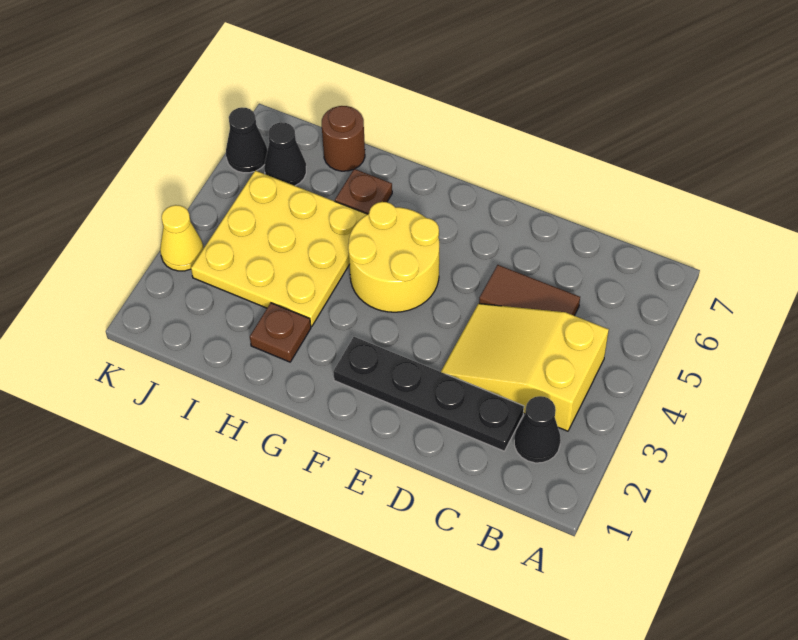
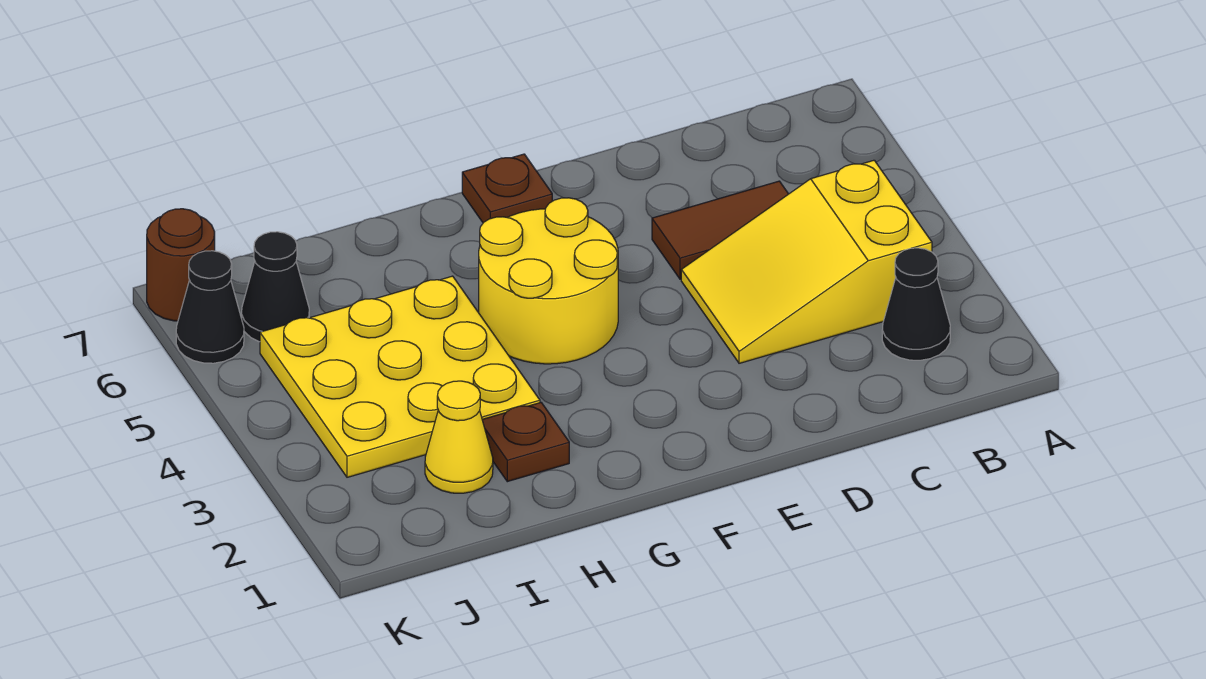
black plate C2:F2 level 1 -> none
brown plate H6 level 1 -> brown plate F7 level 1
brown round brick I7 level 1 -> brown round brick K7 level 1
yellow cone K3 level 1 -> yellow cone I2 level 1

